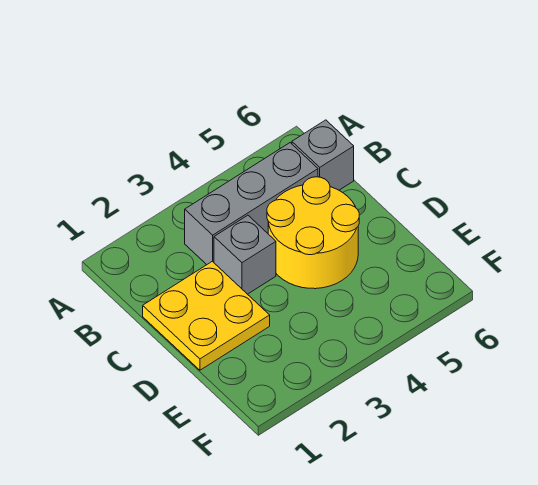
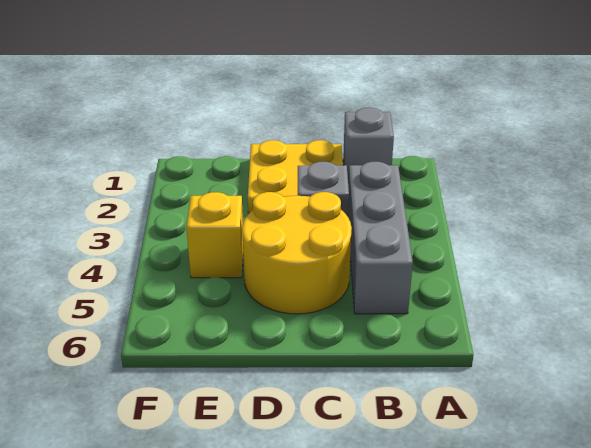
grey brick B6 level 1 -> grey brick B1 level 1
none -> yellow brick E4 level 1

